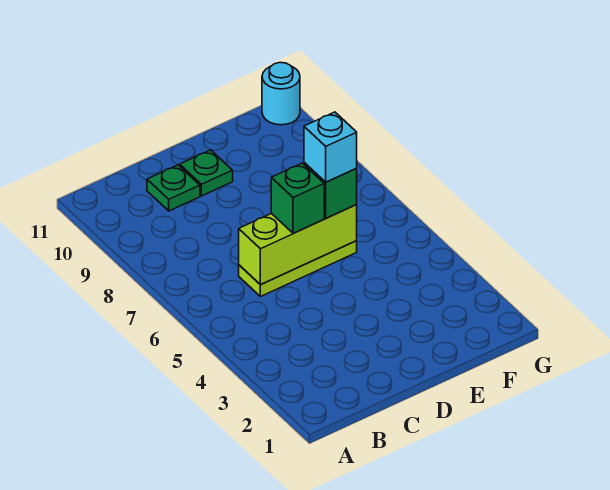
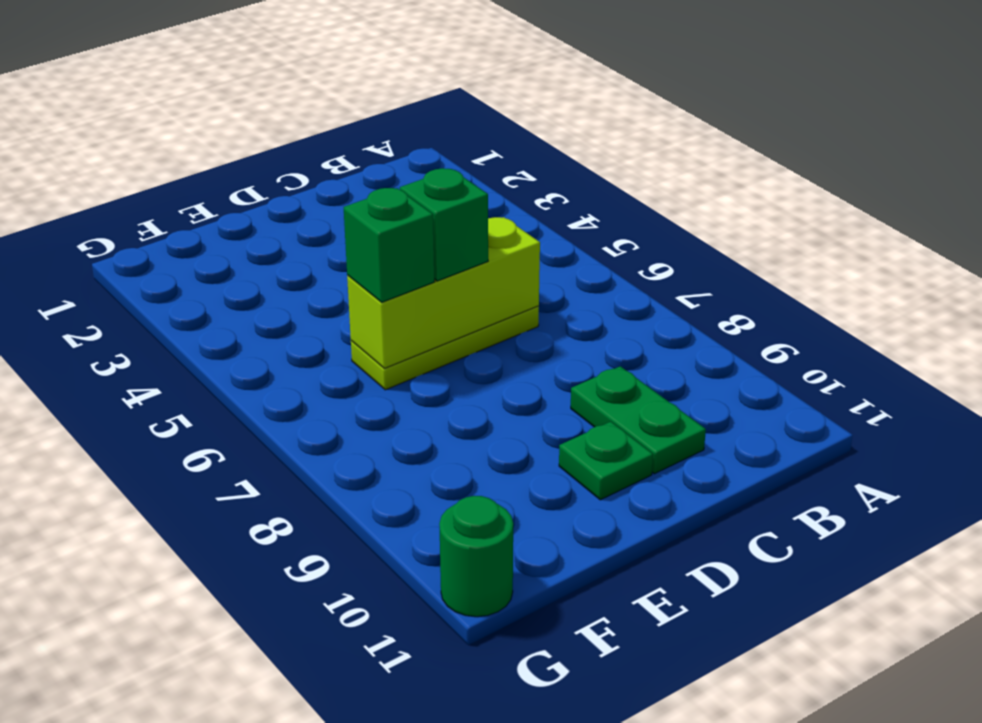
green plate C10 level 1 -> green plate C9:C10 level 1
cyan brick E6 level 4 -> none
cyan round brick G11 level 1 -> green round brick G11 level 1

